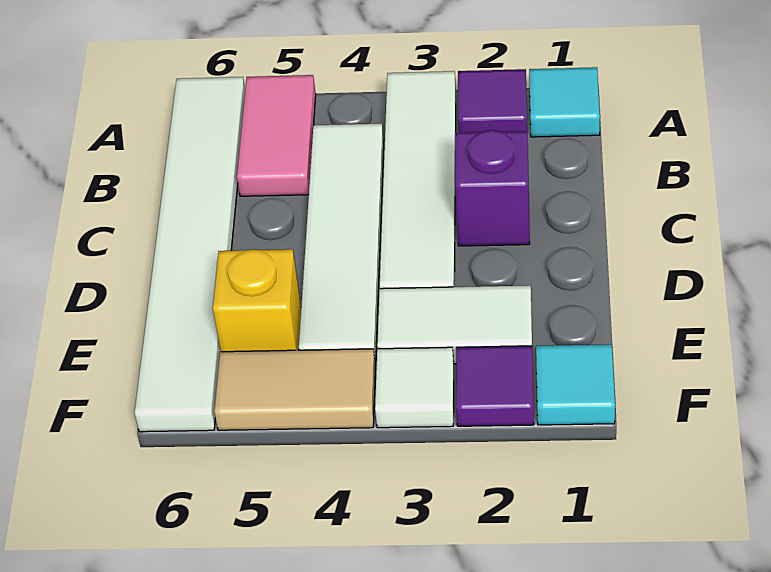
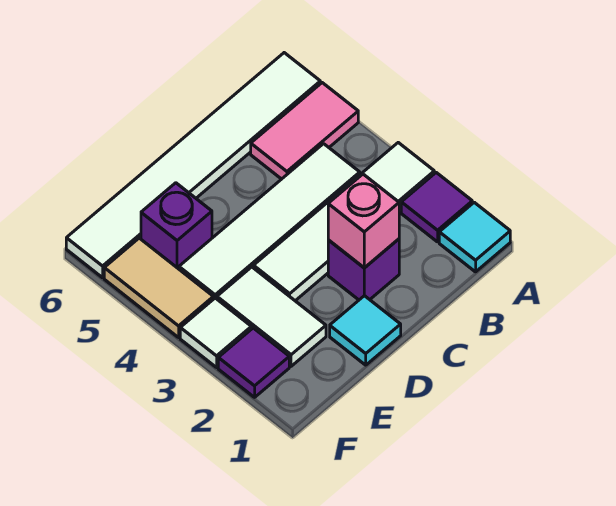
none -> pink brick C2 level 2
yellow brick E5 level 1 -> purple brick E5 level 1
cyan tile F1 level 1 -> cyan tile D1 level 1

